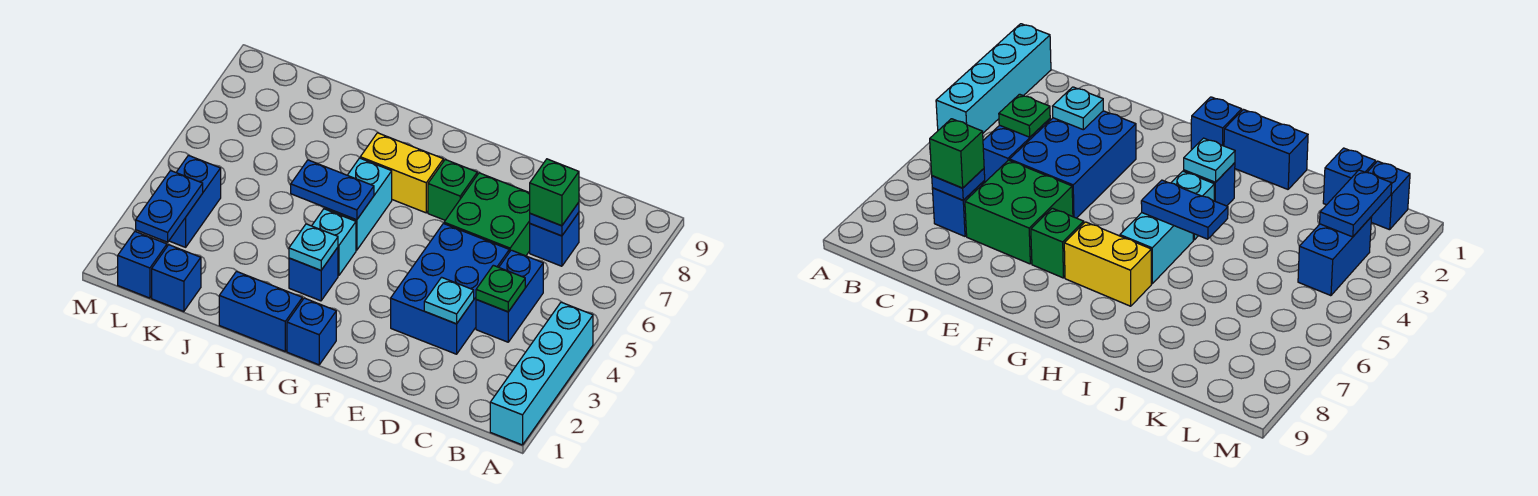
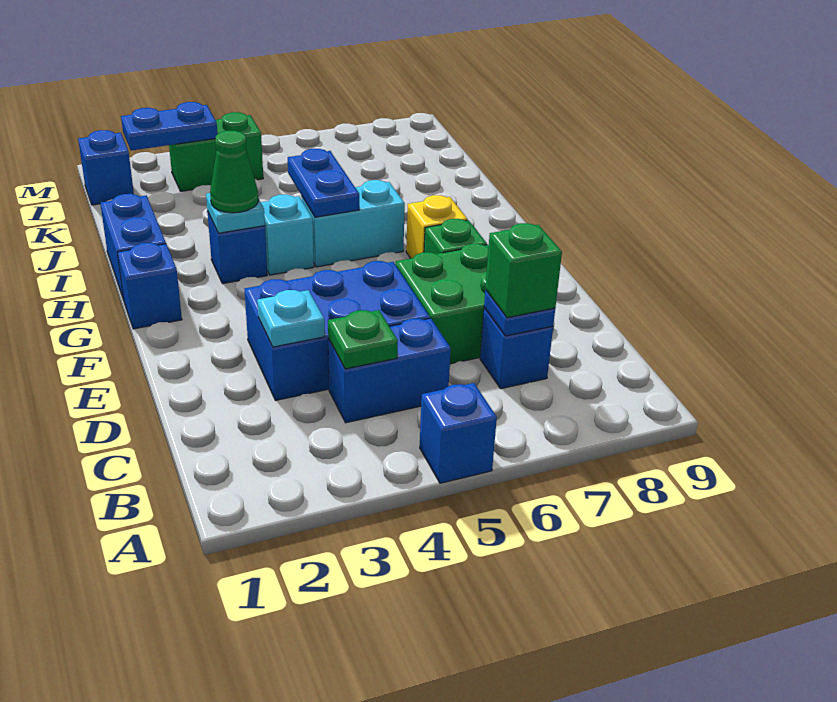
cyan brick A1:A4 level 1 -> none
yellow brick G7:H7 level 1 -> yellow brick G7 level 1
none -> green cone H3 level 3
blue brick K1 level 1 -> blue brick A5 level 1
blue brick L3:L4 level 1 -> green brick L3:L4 level 1

